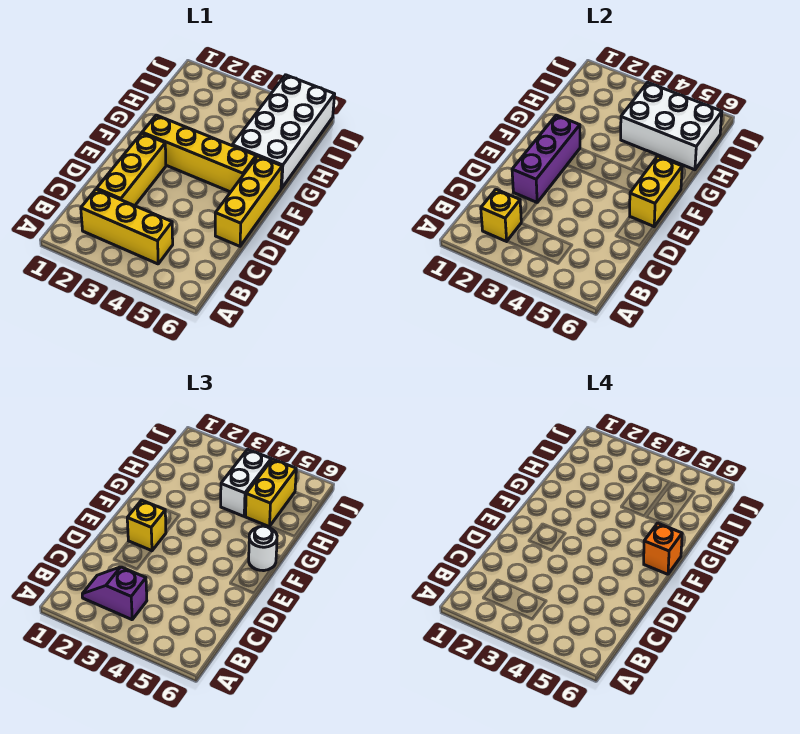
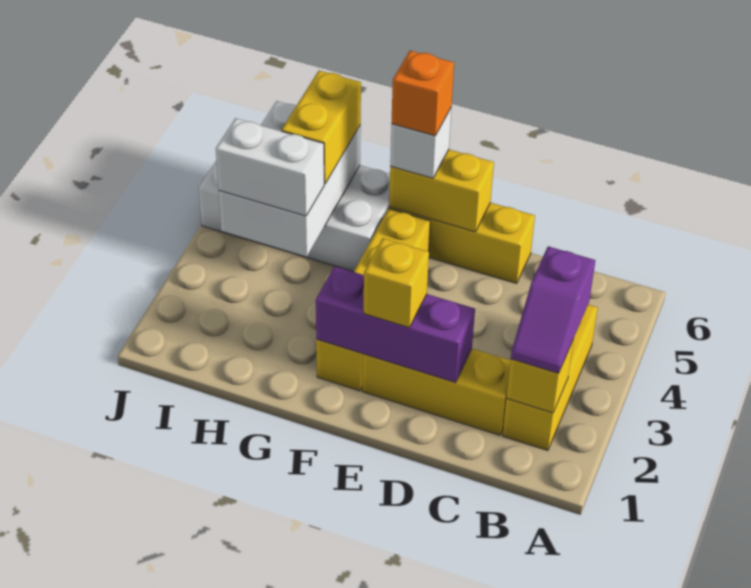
white round brick F6 level 3 -> white brick F6 level 3
yellow brick H5:I5 level 3 -> yellow brick H5:H6 level 3

